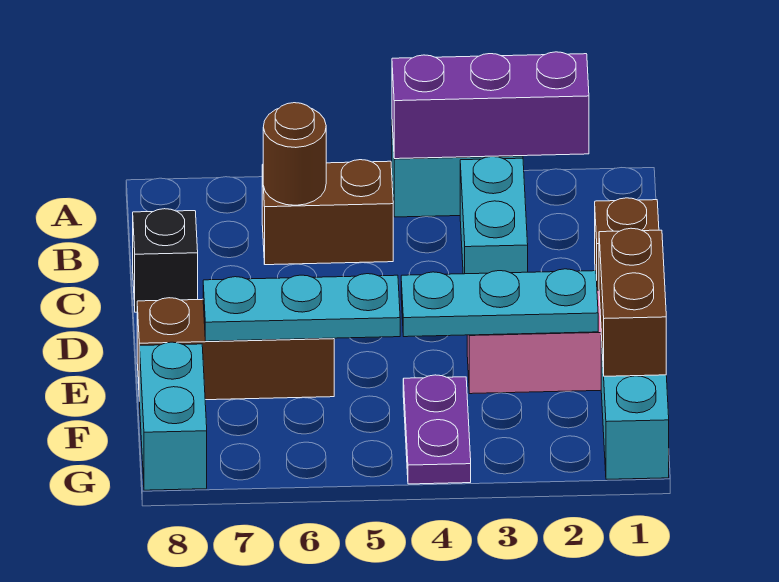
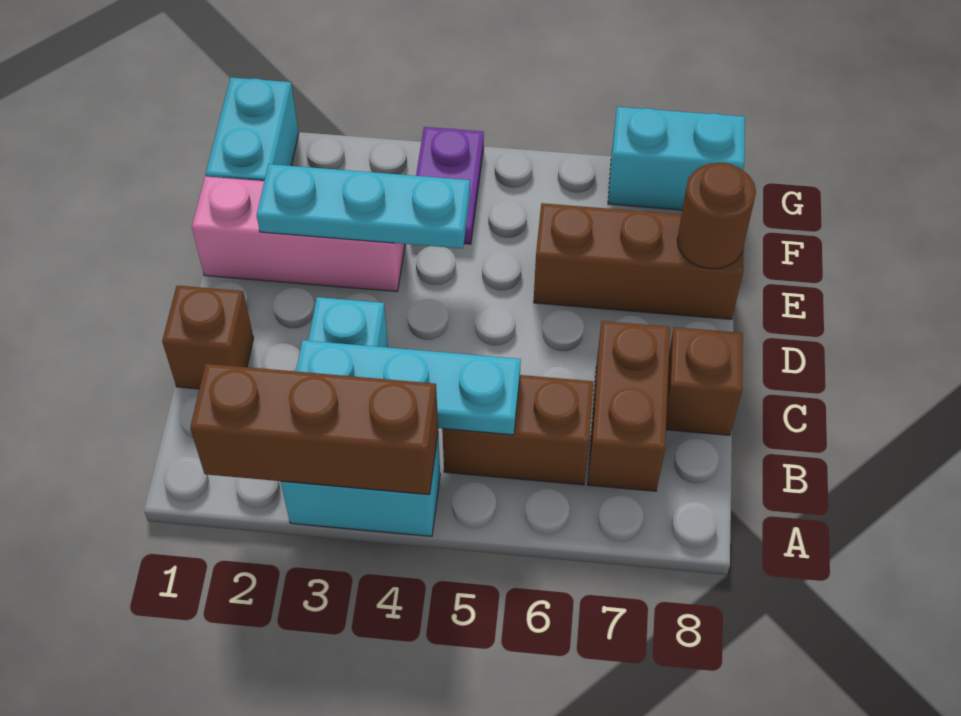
purple brick A2:A4 level 2 -> brown brick A2:A4 level 2
brown round brick B6 level 2 -> brown round brick E8 level 2
black brick C8 level 1 -> brown brick C8 level 1
brown brick E1:F1 level 2 -> brown brick B7:C7 level 1
cyan plate E5:E7 level 2 -> cyan plate B3:B5 level 2
cyan brick F8:G8 level 1 -> cyan brick G7:G8 level 1

